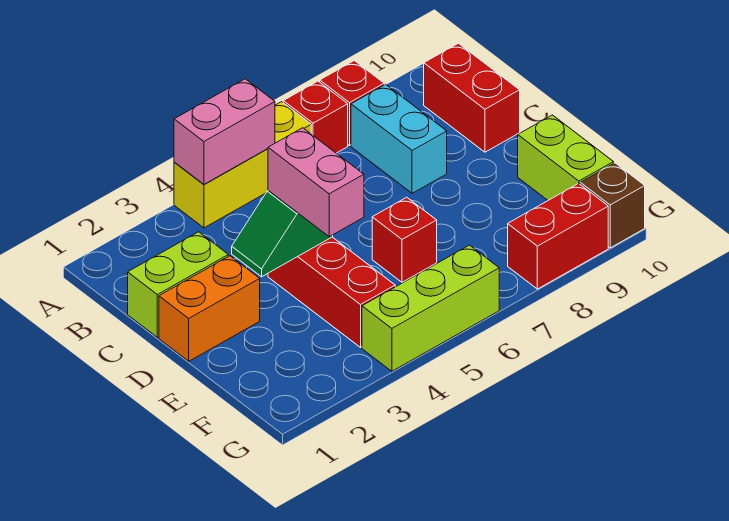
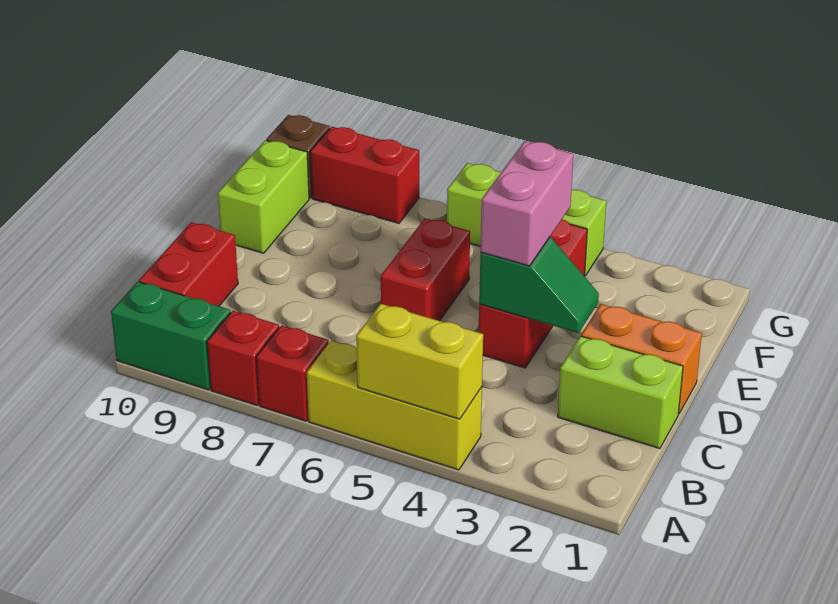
pink brick A4:A5 level 2 -> yellow brick A4:A5 level 2
none -> green brick A9:A10 level 1
cyan brick B8:C8 level 1 -> none
red brick E6 level 1 -> red brick D6:E6 level 1

